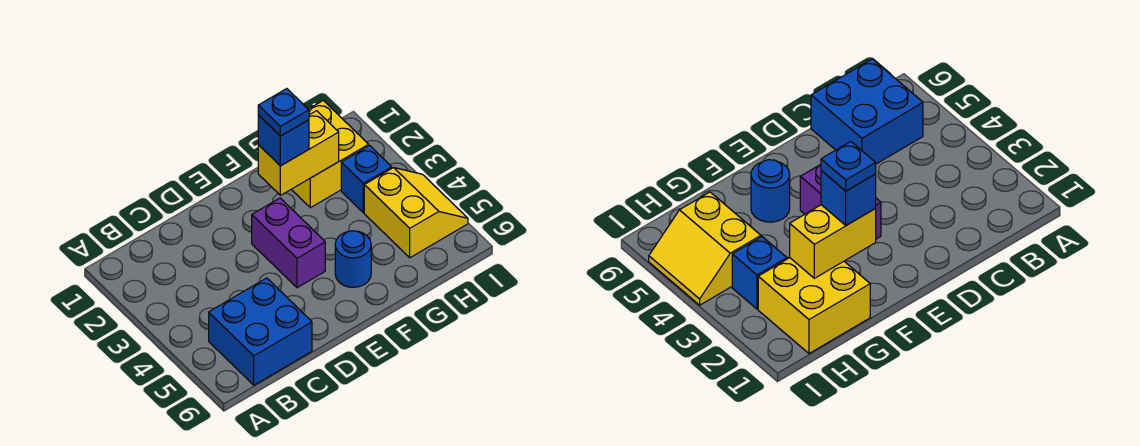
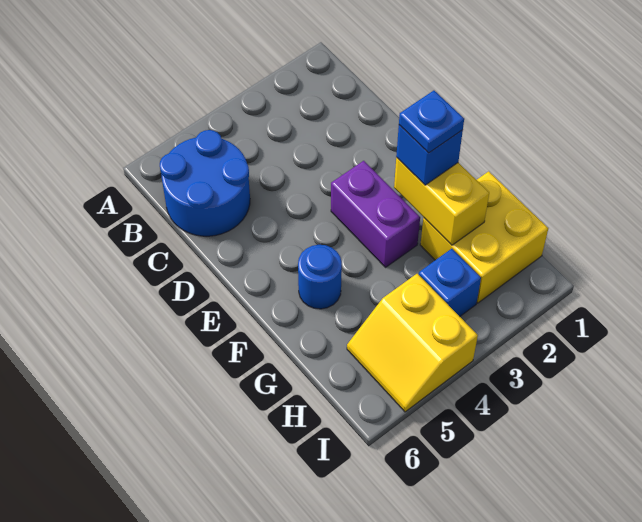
blue brick B5:C6 level 1 -> blue round brick B5:C6 level 1
purple brick E3:E4 level 1 -> purple brick E3:F3 level 1
yellow slope H4:I5 level 1 top H -> yellow slope H4:I5 level 1 top 4

